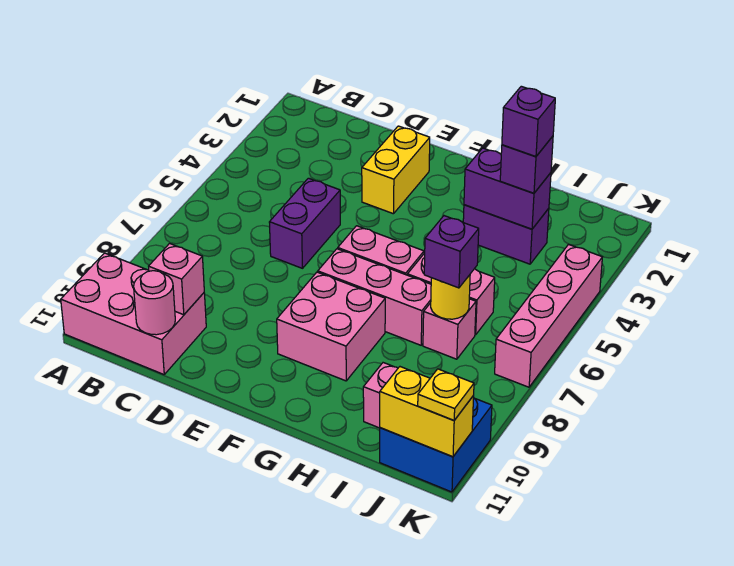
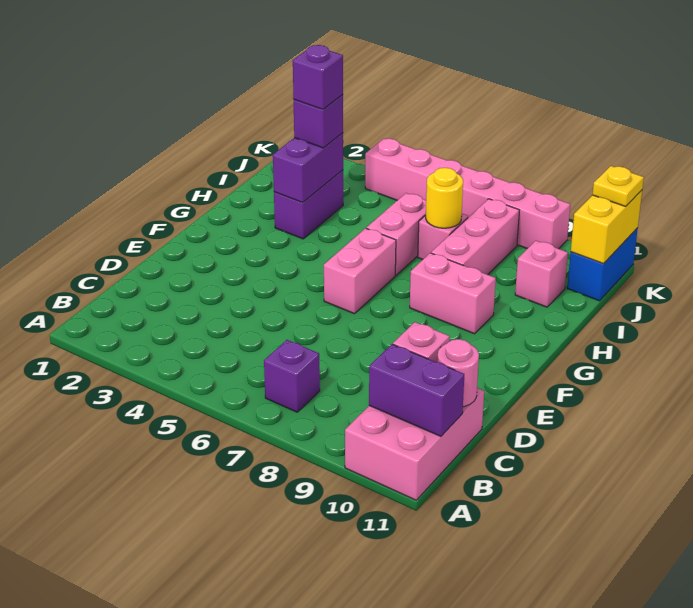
purple brick D5:D6 level 1 -> purple brick B10:B11 level 2
yellow brick E2:E3 level 1 -> none
pink brick F7:H7 level 1 -> pink brick H8:J8 level 1
pink brick F8:G9 level 1 -> pink brick G8:G9 level 1
purple brick I7 level 3 -> purple brick B7 level 1
blue brick J10:K11 level 1 -> blue brick J11:K11 level 1
pink brick K4:K7 level 1 -> pink brick K4:K9 level 1

